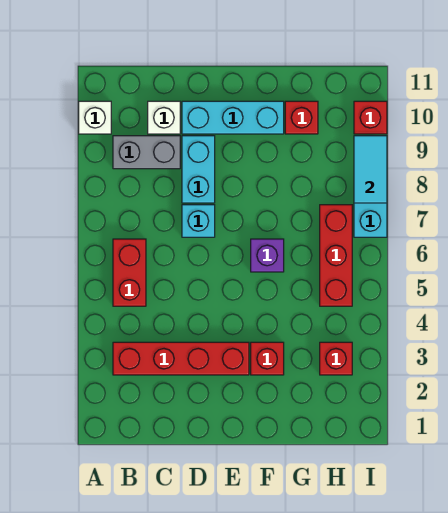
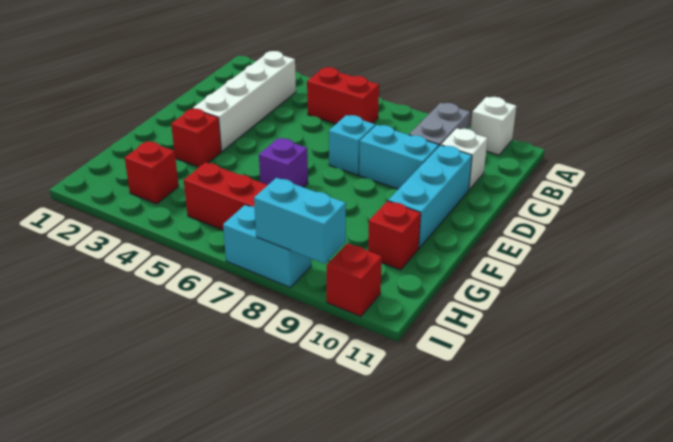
red brick B3:E3 level 1 -> white brick B3:E3 level 1
cyan tile I8:I9 level 2 -> cyan brick I8:I9 level 2

